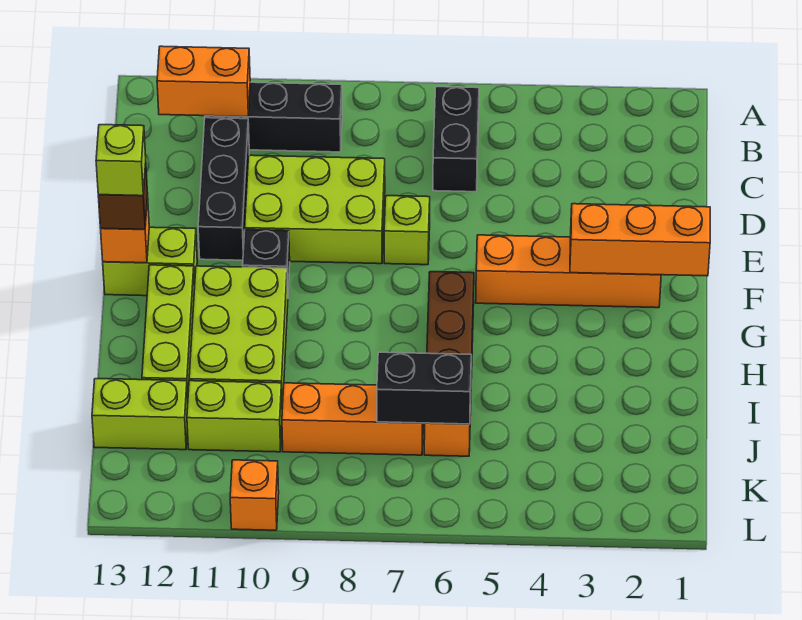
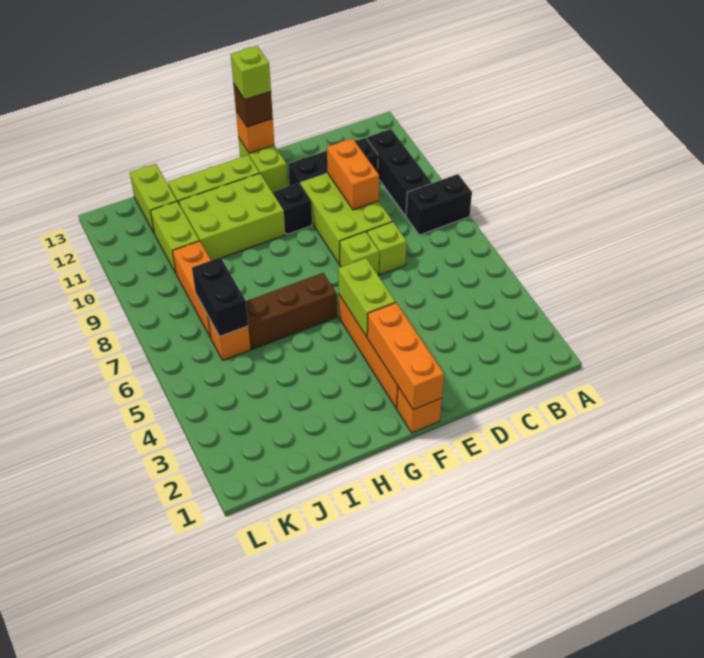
black brick B6:C6 level 1 -> black brick A8:B8 level 1
orange brick B11:B12 level 2 -> orange brick D9:D10 level 2
none -> lime brick D7 level 1
none -> lime brick F4:F5 level 2
orange brick L10 level 1 -> orange brick F1 level 1

